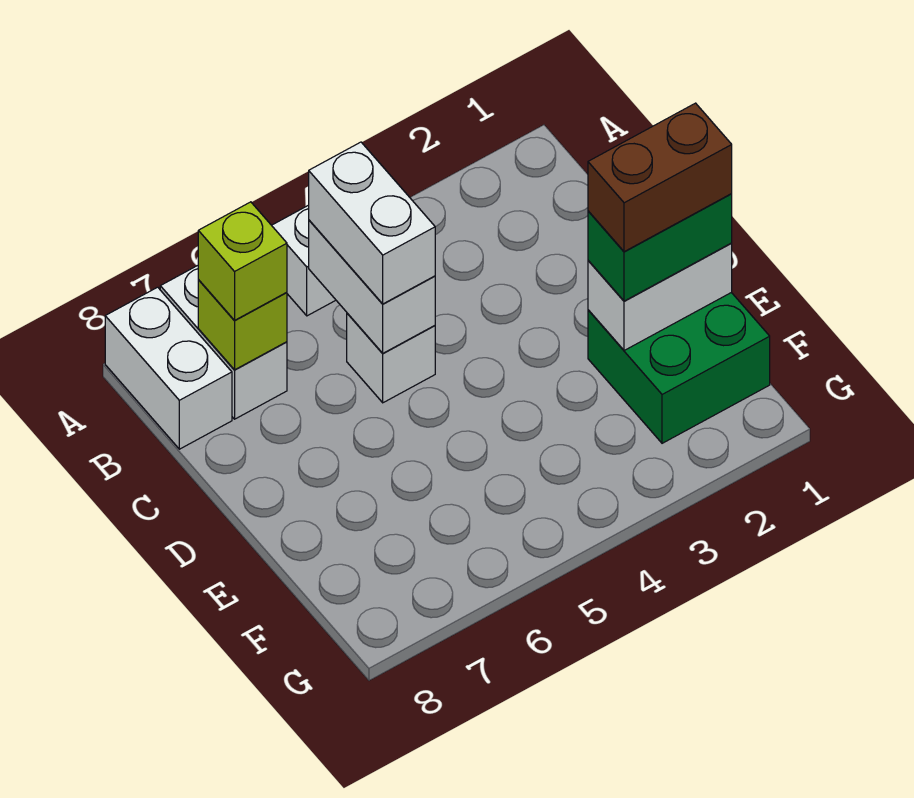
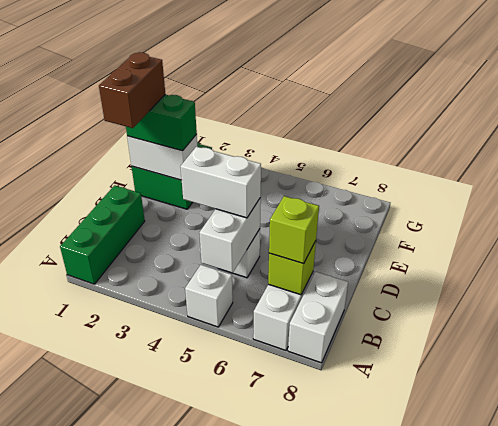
none -> green brick A1:C1 level 1
white brick B5:C5 level 3 -> white brick C4:C5 level 3
brown brick E1:E2 level 4 -> brown brick D1:E1 level 4

